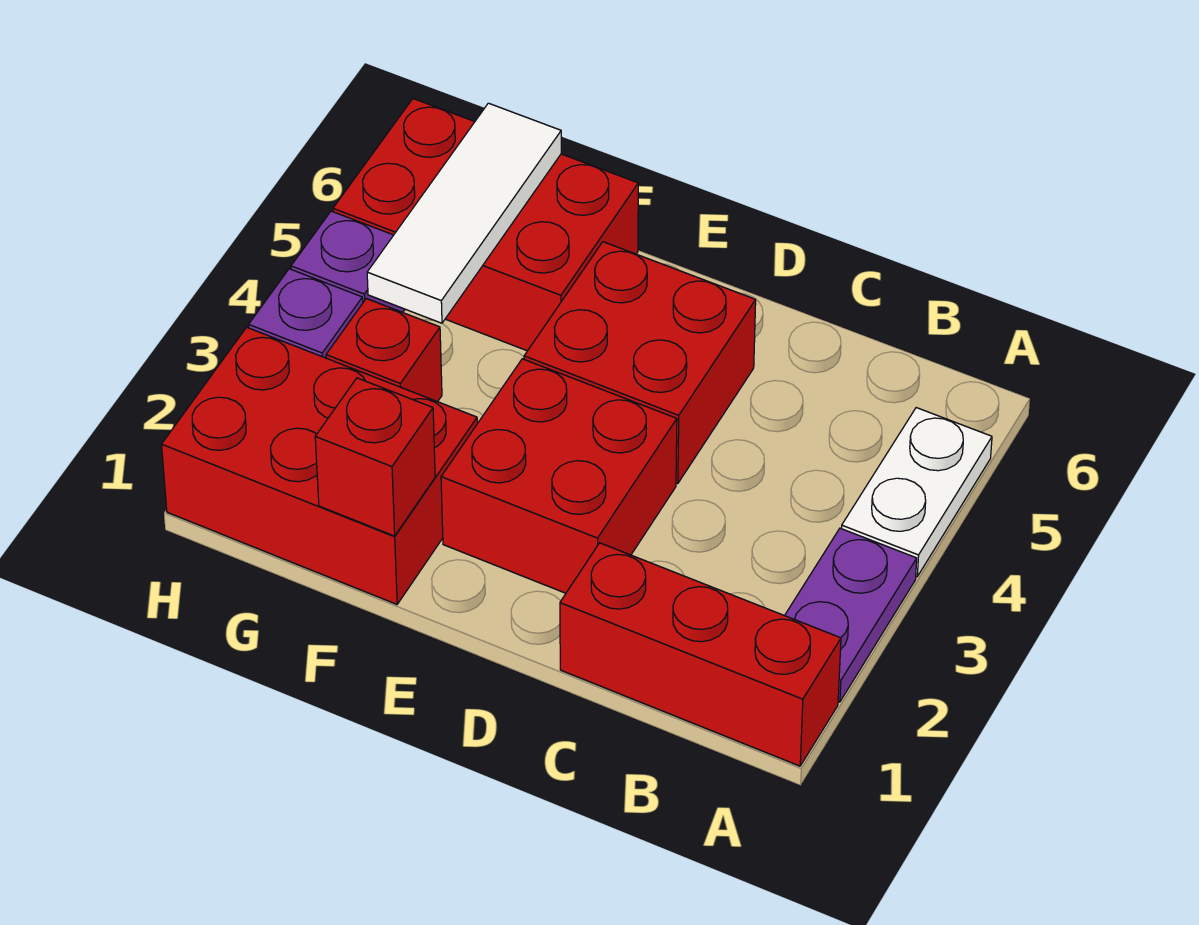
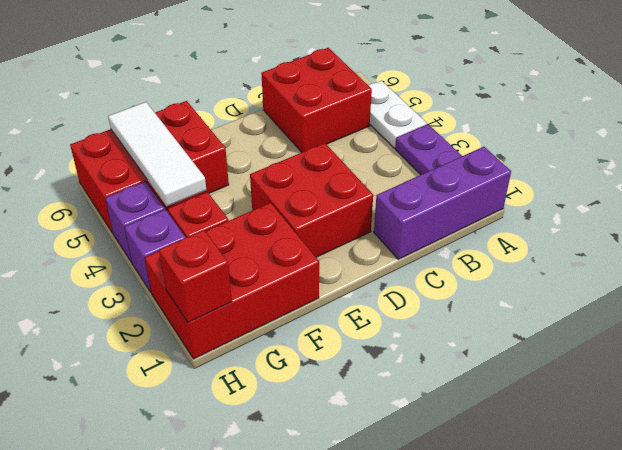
red brick A1:C1 level 1 -> purple brick A1:C1 level 1
red brick D4:E5 level 1 -> red brick B5:C6 level 1
red brick F1 level 2 -> red brick H1 level 2

